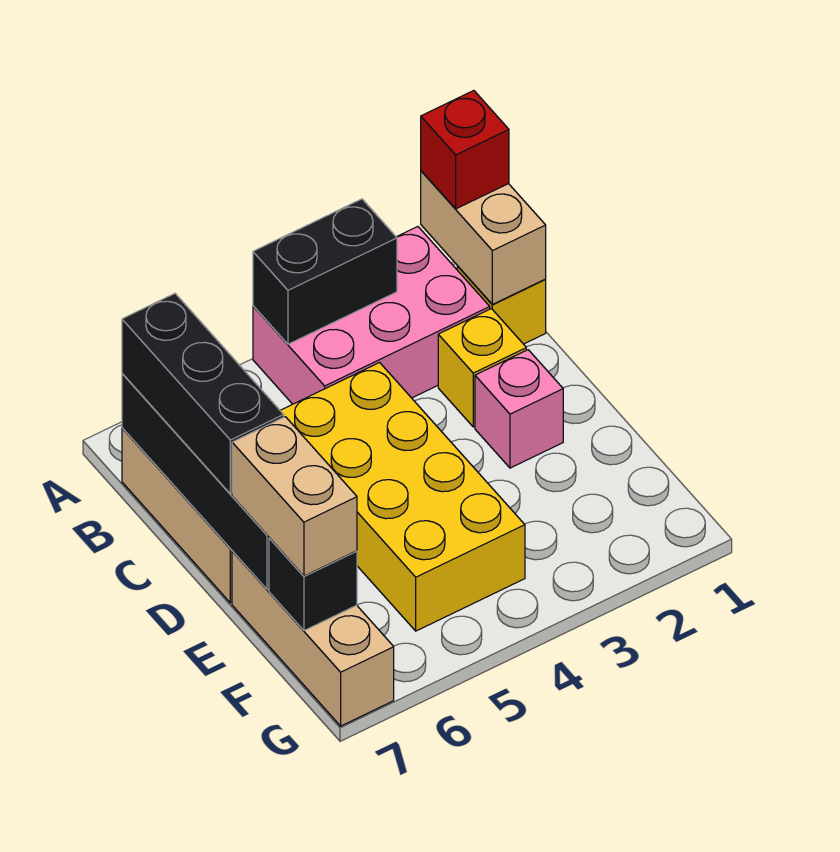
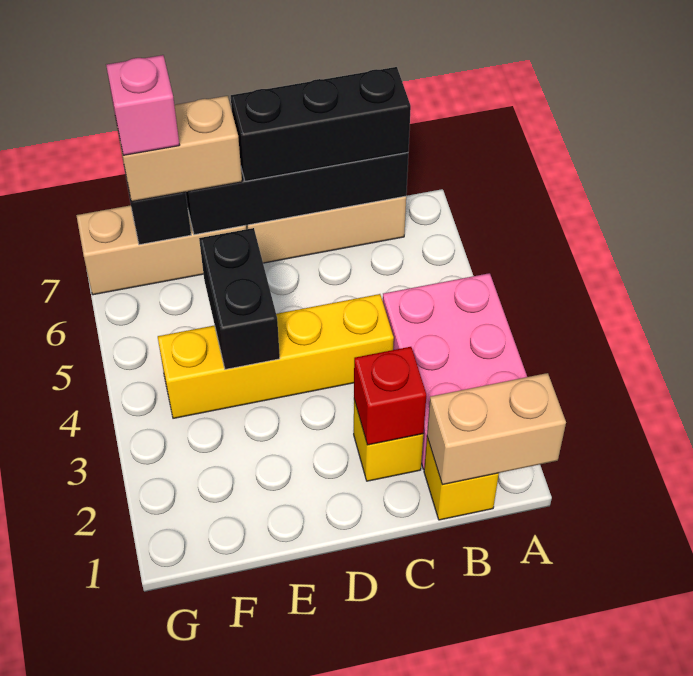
red brick A1 level 3 -> red brick C2 level 2
black brick A3:A4 level 2 -> black brick E4:E5 level 2
yellow brick C4:F5 level 1 -> yellow brick C4:F4 level 1
pink brick D2 level 1 -> pink brick F7 level 4

